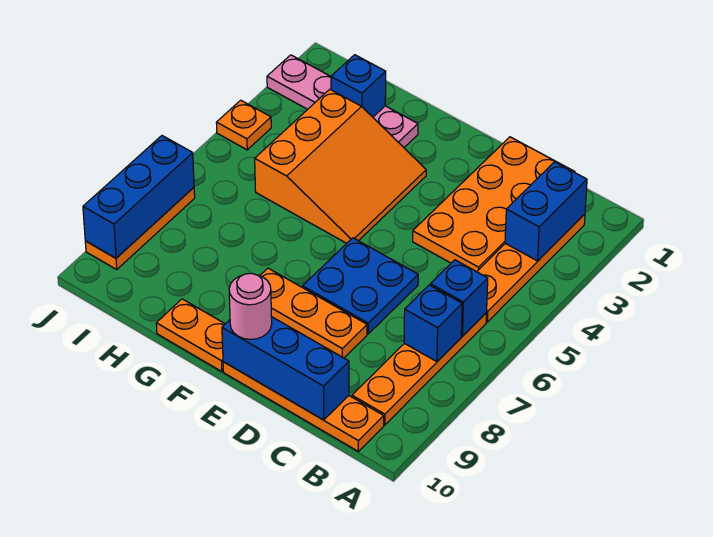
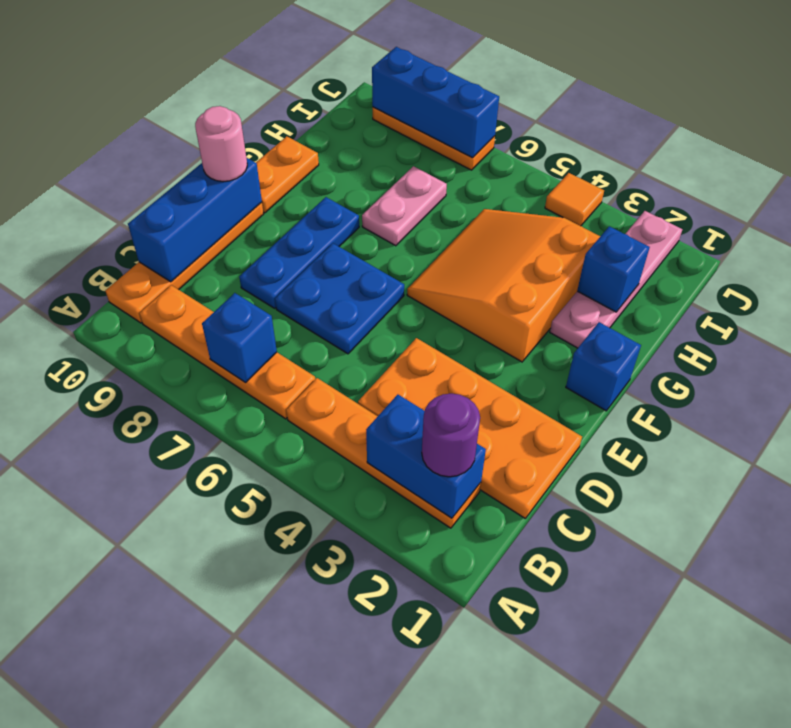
none -> purple round brick B2 level 3
blue brick B6 level 2 -> blue brick F1 level 1
orange plate D8:F8 level 1 -> blue plate D8:F8 level 1
orange slope F3:H5 level 1 top H -> orange slope F3:H5 level 1 top 3
none -> pink plate G7:H7 level 1
orange plate J4 level 1 -> orange tile J4 level 1

